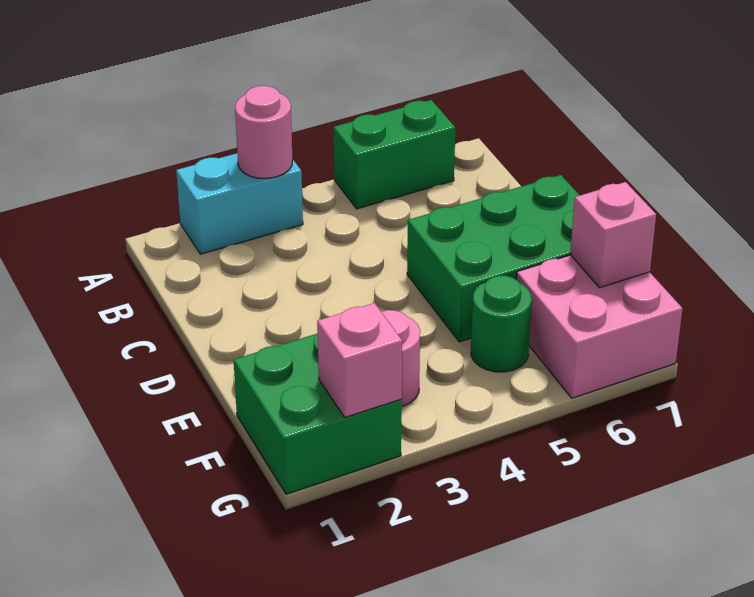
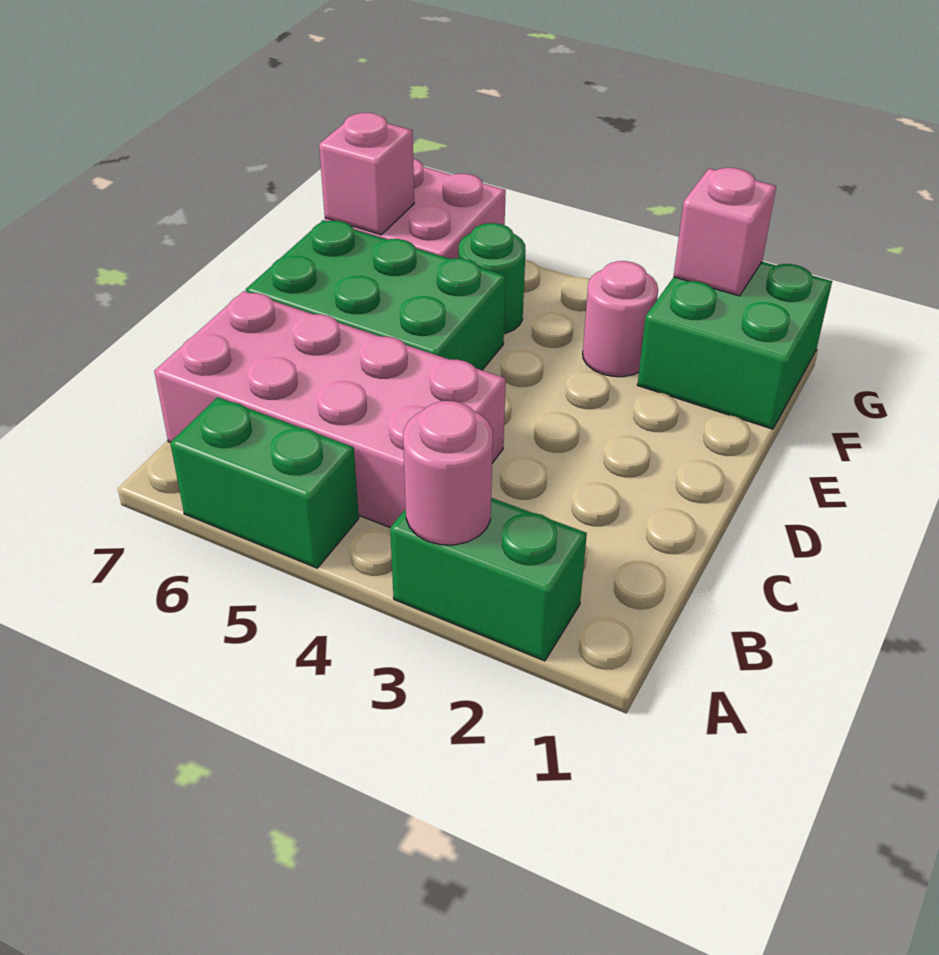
cyan brick A2:A3 level 1 -> green brick A2:A3 level 1
none -> pink brick B4:C7 level 1

